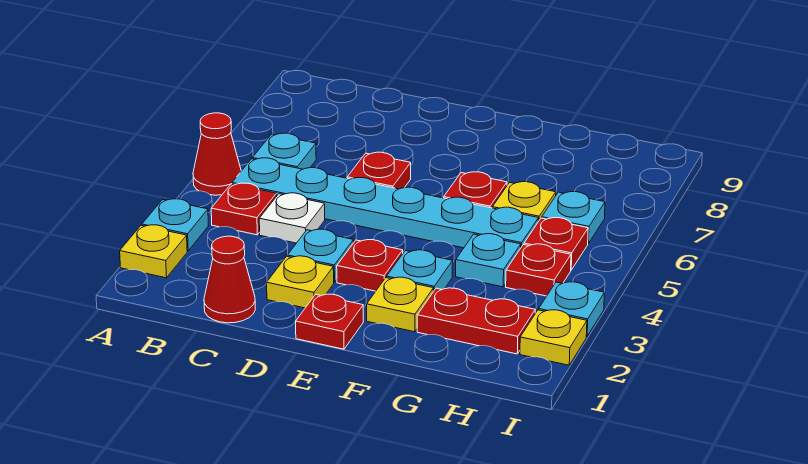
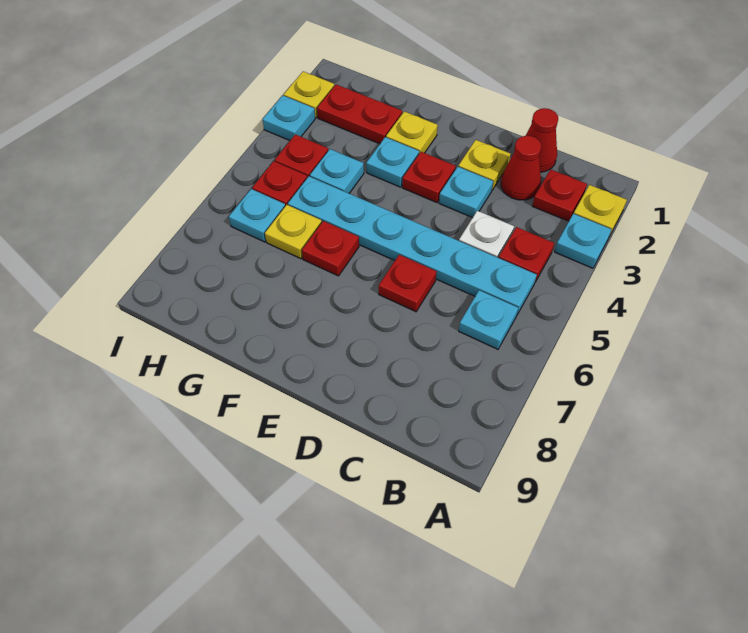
red cone A5 level 1 -> red cone C2 level 1
red plate E1 level 1 -> red plate B2 level 1

